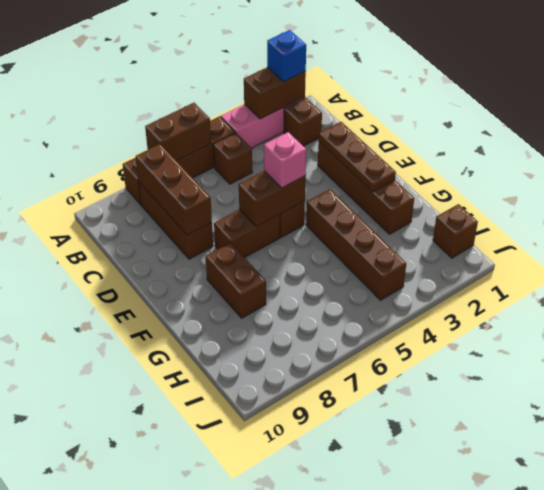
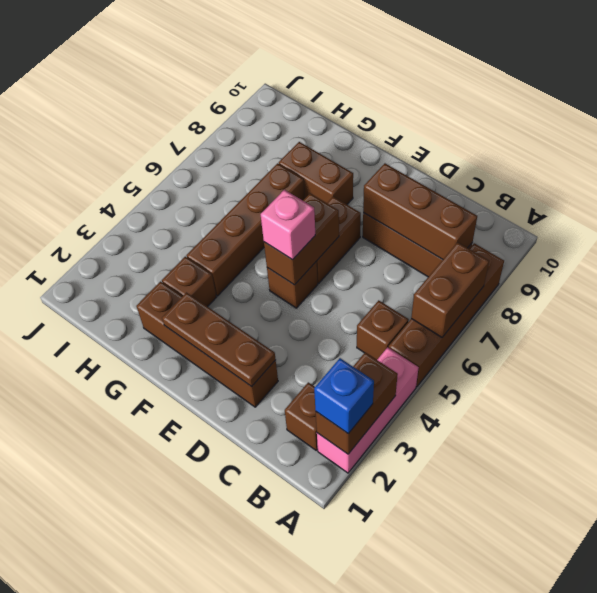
brown brick F4:I4 level 1 -> brown brick G4:G7 level 1
brown brick I1 level 1 -> brown brick G3 level 1

